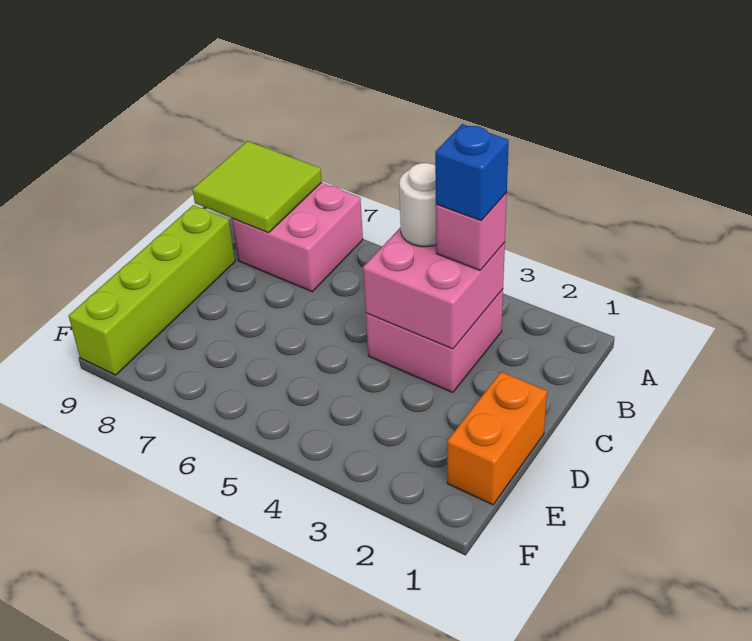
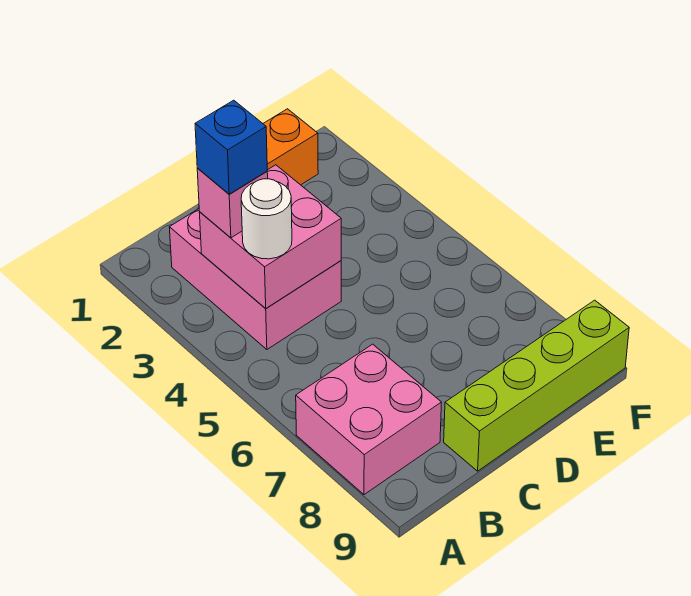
lime tile A8:B9 level 2 -> none
pink brick B3:C4 level 1 -> pink brick B2:C4 level 1

